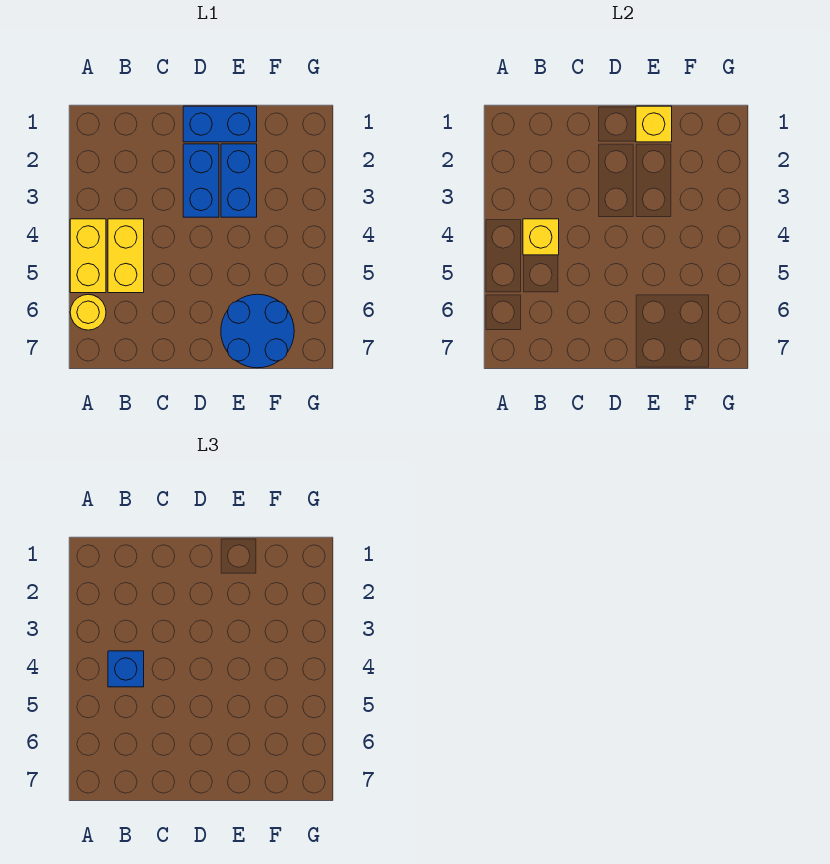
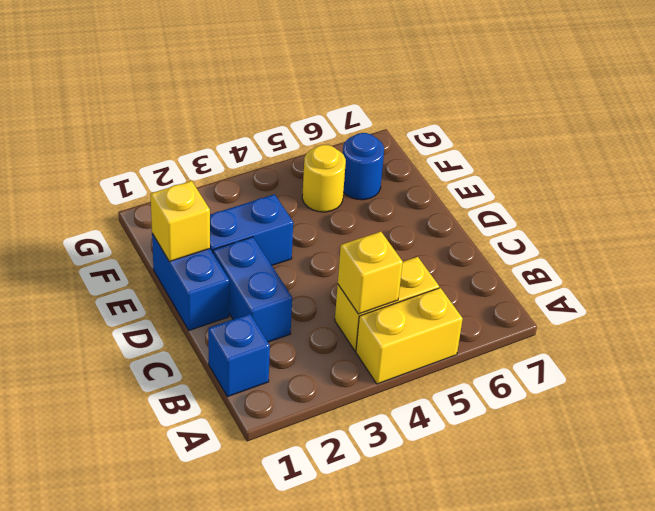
yellow round brick A6 level 1 -> yellow round brick F5 level 1
blue brick B4 level 3 -> blue brick B1 level 1
blue brick D2:D3 level 1 -> blue brick C2:D2 level 1
blue round brick E6:F7 level 1 -> blue round brick F6 level 1

